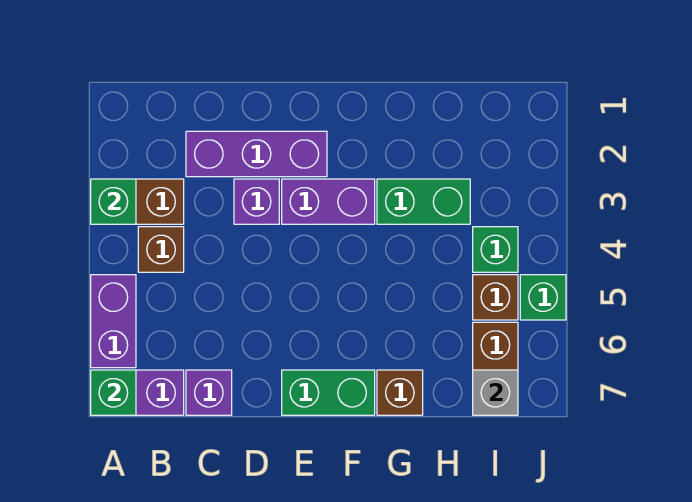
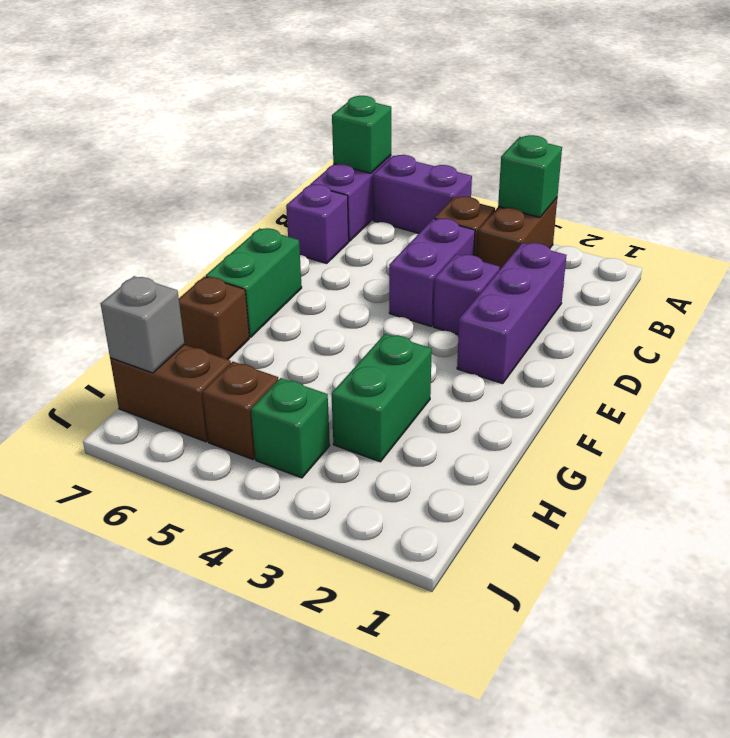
purple brick E3:F3 level 1 -> purple brick C4:D4 level 1
green brick J5 level 1 -> none

